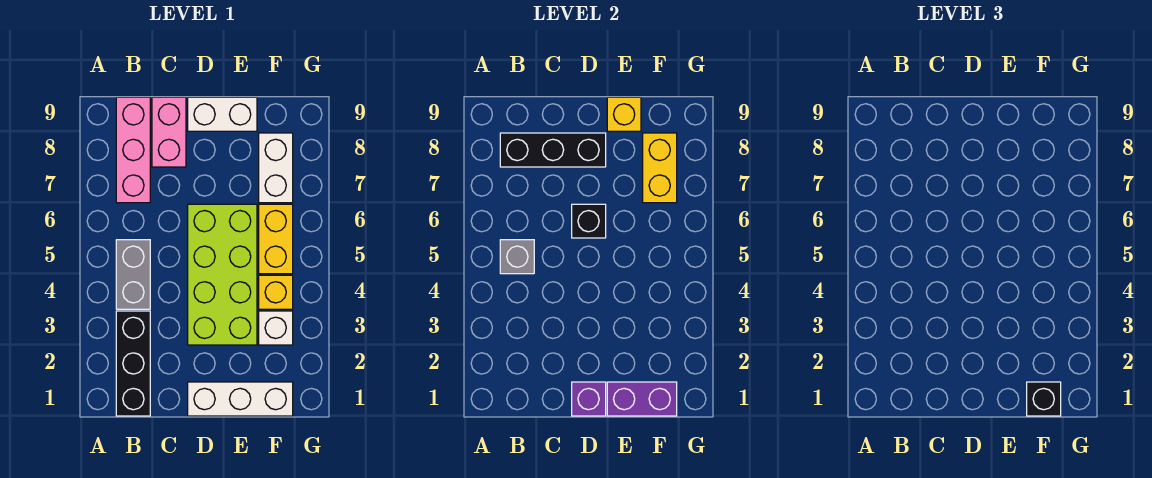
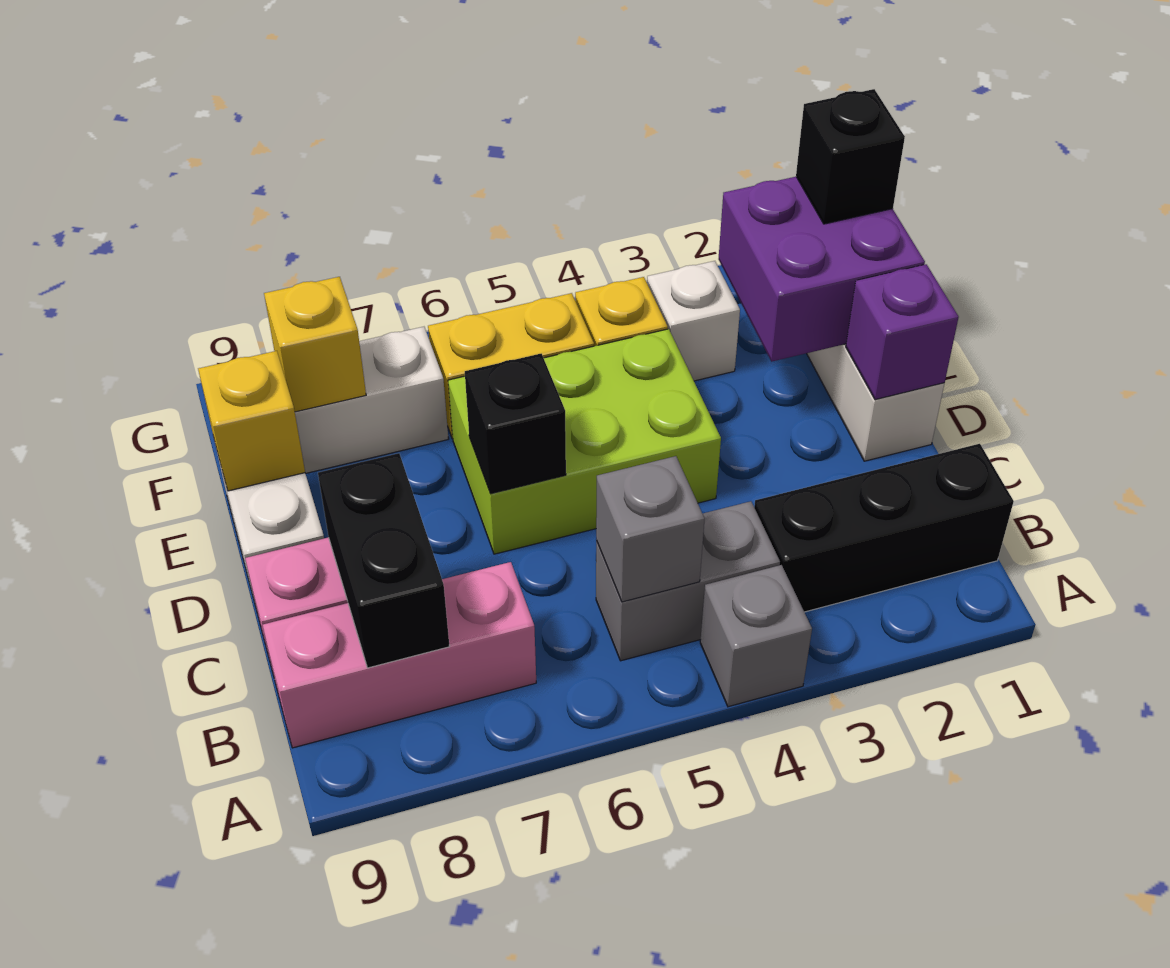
none -> grey brick A4 level 1
black brick B8:D8 level 2 -> black brick B8:C8 level 2
lime brick D3:E6 level 1 -> lime brick D4:E6 level 1
purple brick E1:F1 level 2 -> purple brick E1:F2 level 2
yellow brick F7:F8 level 2 -> yellow brick F8 level 2

